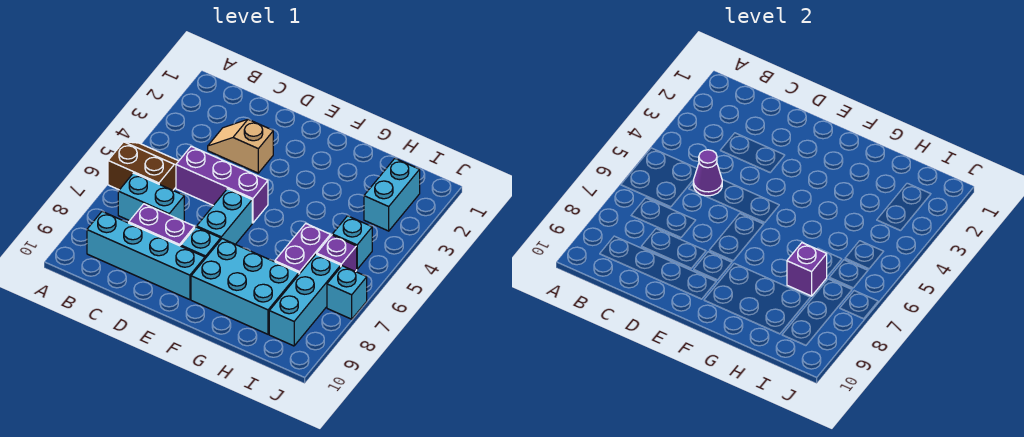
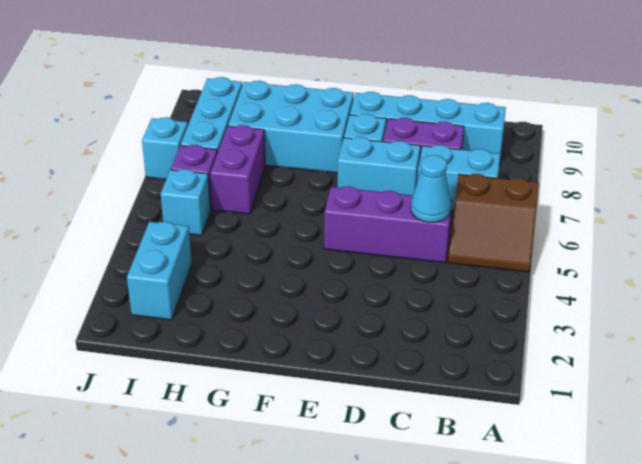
tan slope C3:D3 level 1 top D -> none
purple cone C5 level 2 -> cyan cone C5 level 2
cyan brick E6:E7 level 1 -> cyan brick D7:E7 level 1
purple brick H7 level 2 -> none

